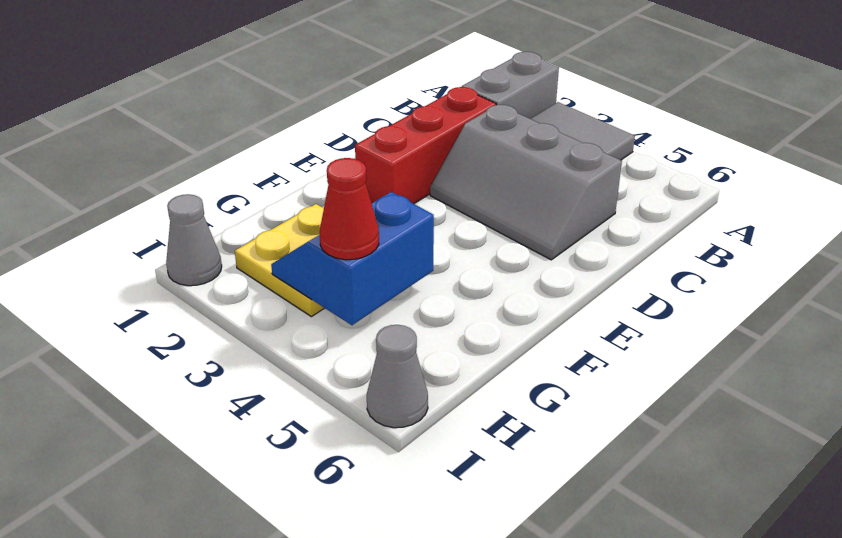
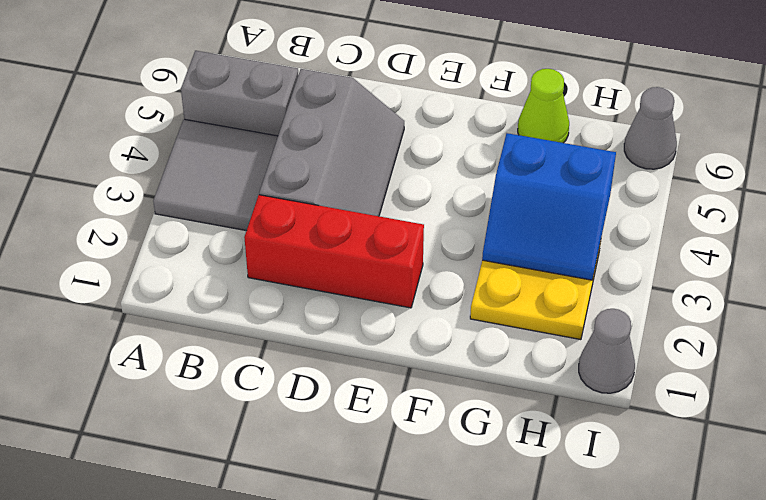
grey brick A2:B2 level 1 -> grey brick A5:B5 level 1
none -> lime cone G6 level 1
red cone H4 level 3 -> none

